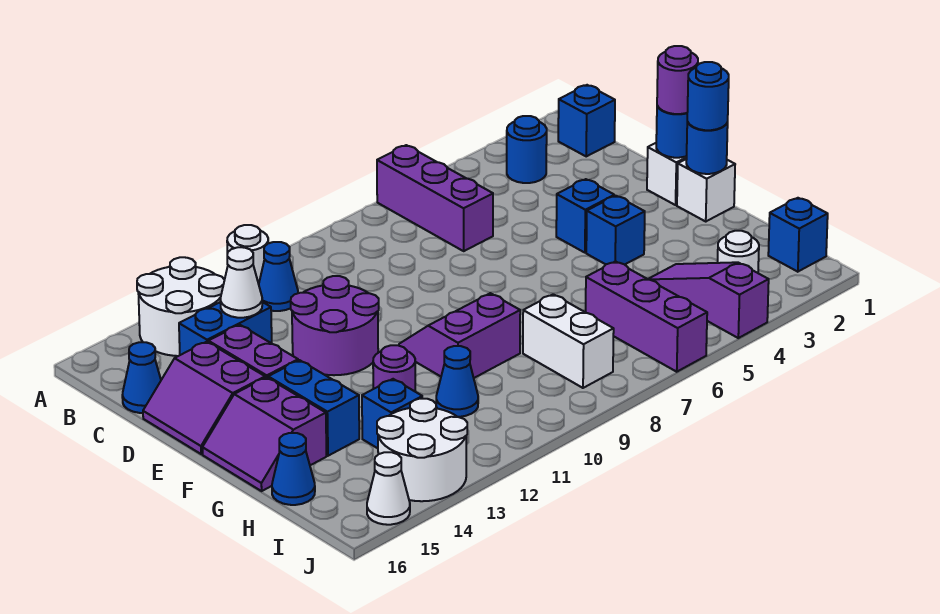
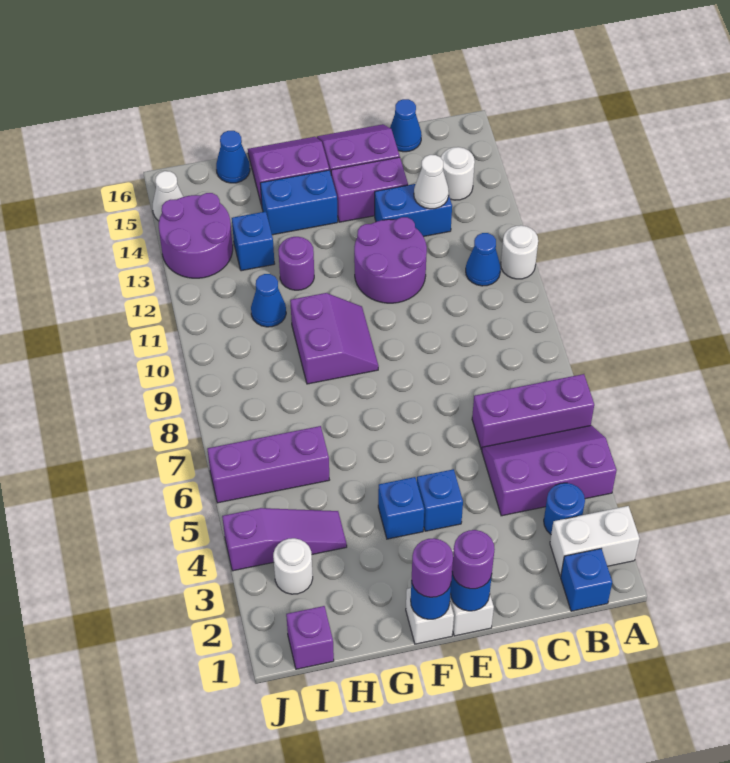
none -> purple slope A4:C5 level 1 top 4
white round brick A13:B14 level 1 -> white round brick B14 level 1
blue brick C13:C14 level 1 -> blue brick C13:D13 level 1
blue round brick F1 level 3 -> purple round brick F1 level 3
white brick H8:I8 level 1 -> white brick A2:B2 level 1
blue brick I1 level 1 -> purple brick I1 level 1
white round brick I13:J14 level 1 -> purple round brick I13:J14 level 1

